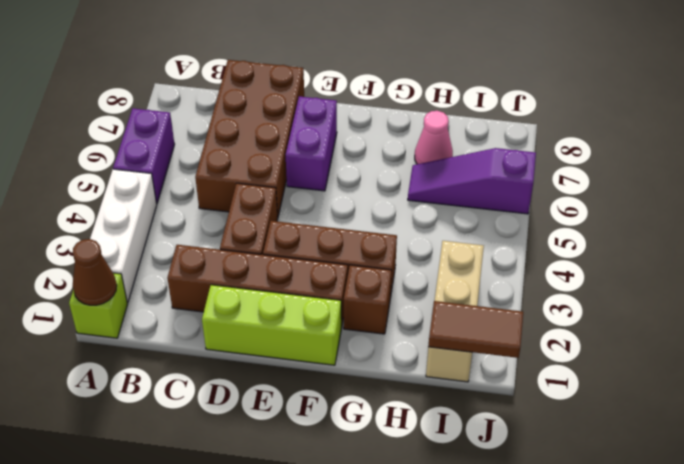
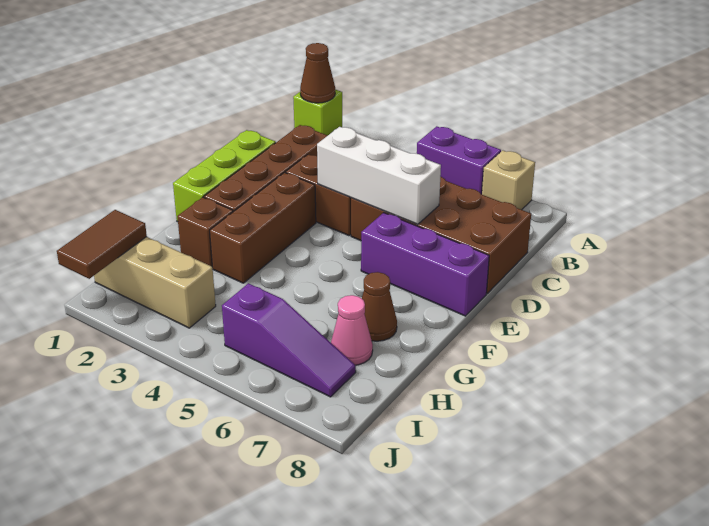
white brick A2:A4 level 1 -> white brick D4:D6 level 2
none -> tan brick A7 level 1
purple brick E6:E7 level 1 -> purple brick E6:E8 level 1
none -> brown cone G7 level 1
purple slope H6:J6 level 1 top J -> purple slope I5:I7 level 1 top 5

